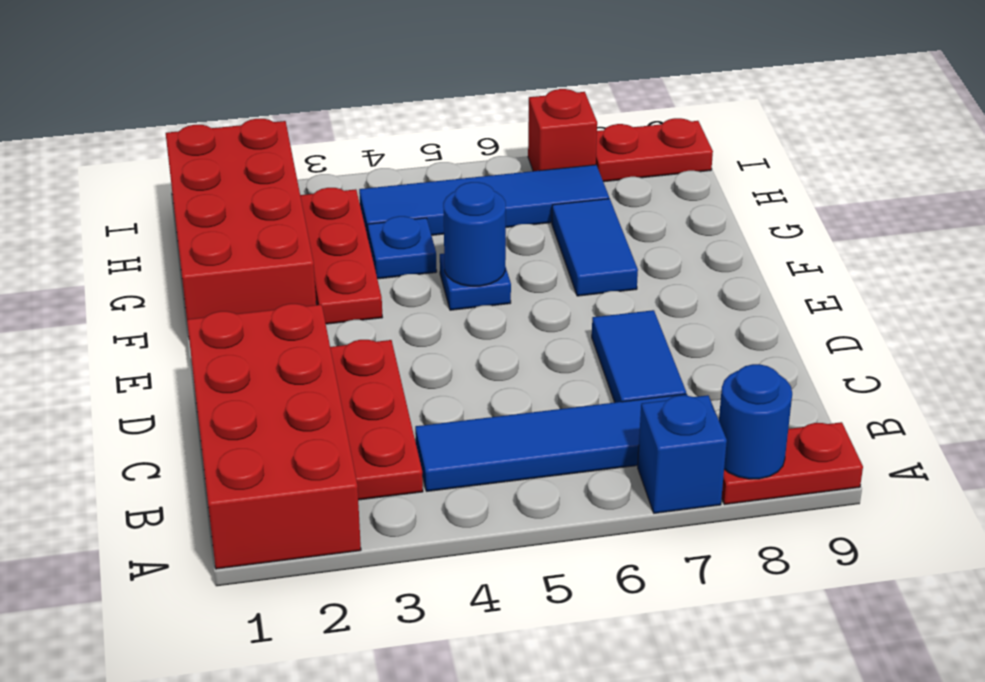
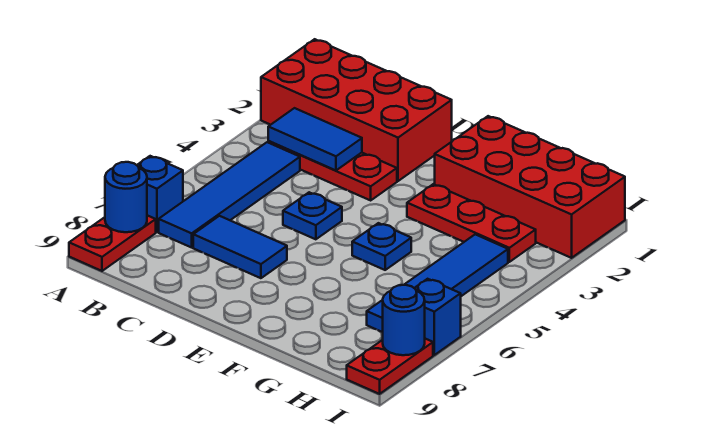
blue round brick F5 level 2 -> blue round brick I8 level 2
blue tile F7:G7 level 1 -> blue tile B3:C3 level 2
blue plate G4 level 1 -> blue plate D5 level 1
red brick I7 level 1 -> blue brick I7 level 1

